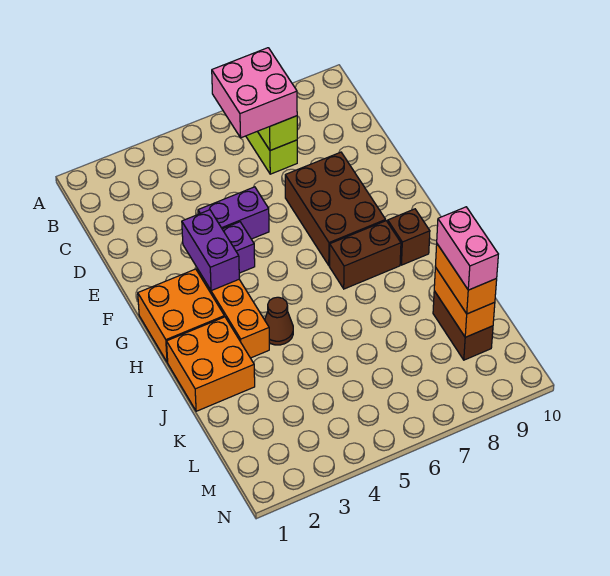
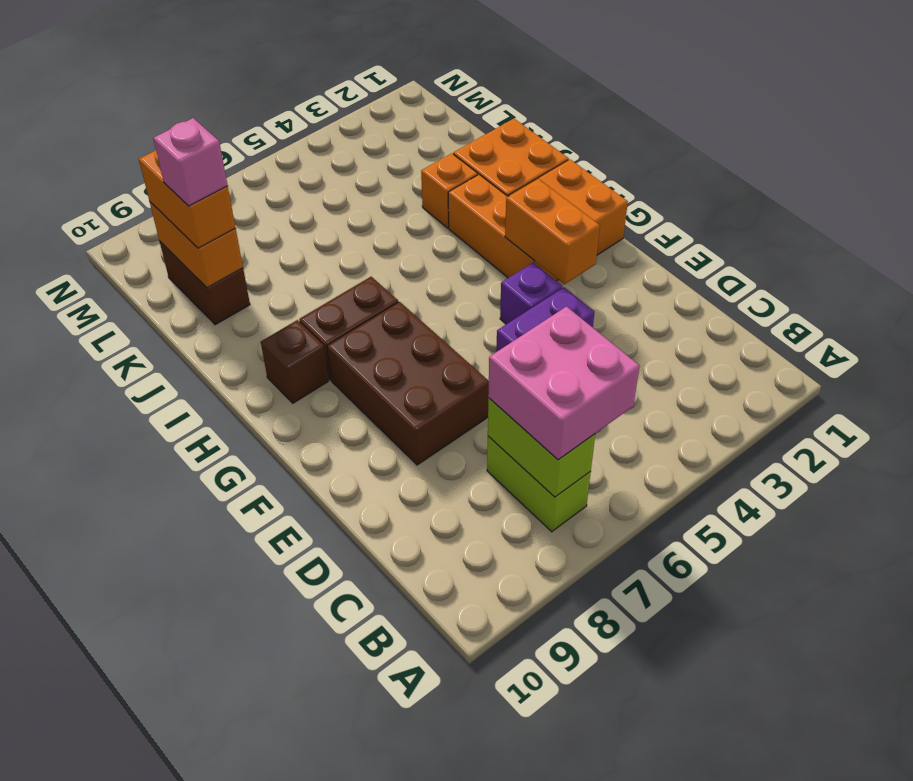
purple brick F3:G3 level 2 -> orange brick F3:G3 level 2
brown cone I4 level 1 -> none
none -> orange brick J3 level 1
pink brick K9:L9 level 4 -> pink brick K9 level 4

